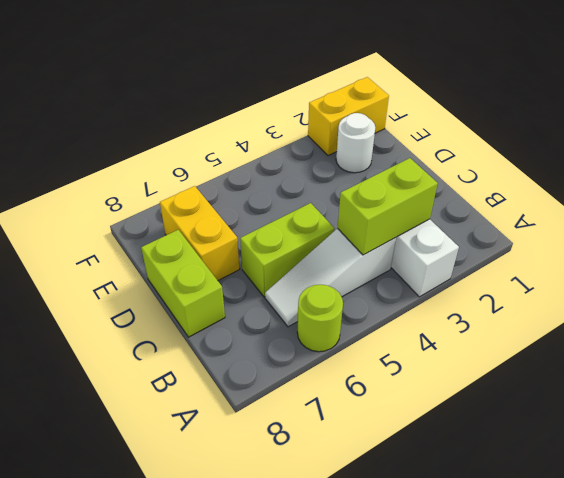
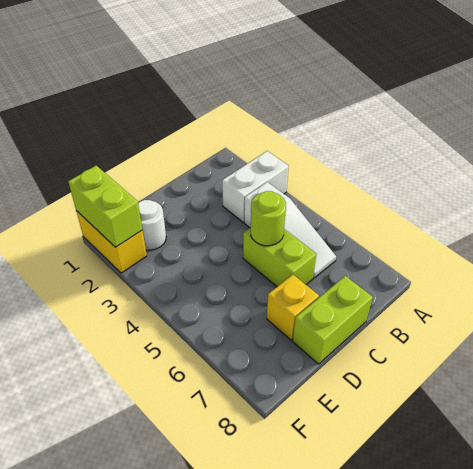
lime round brick A6 level 1 -> lime round brick C5 level 2
lime brick B3:B4 level 2 -> lime brick F1:F2 level 2
yellow brick D7:E7 level 1 -> yellow brick D7 level 1

